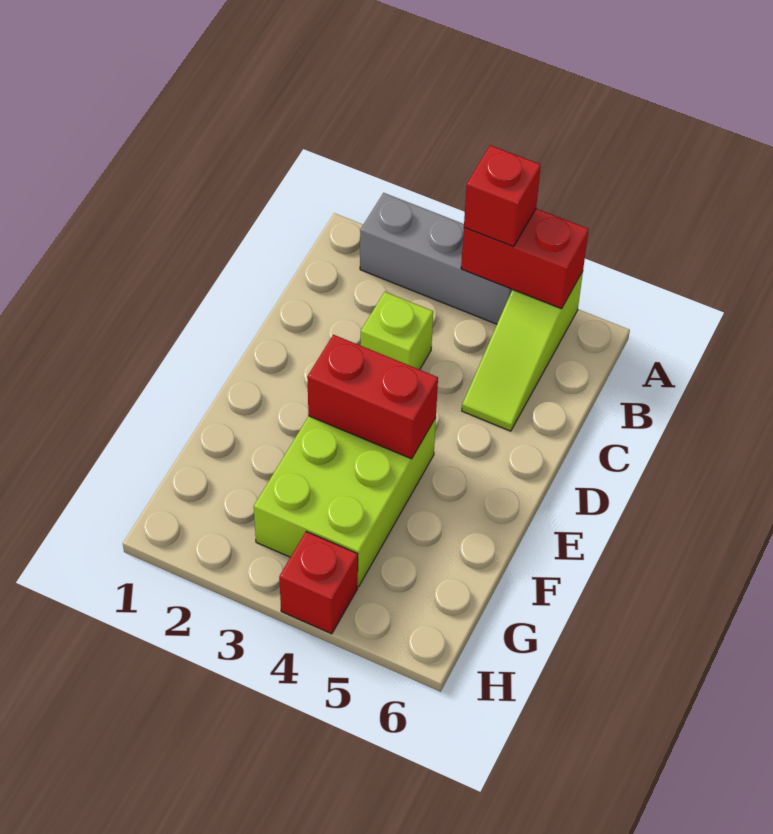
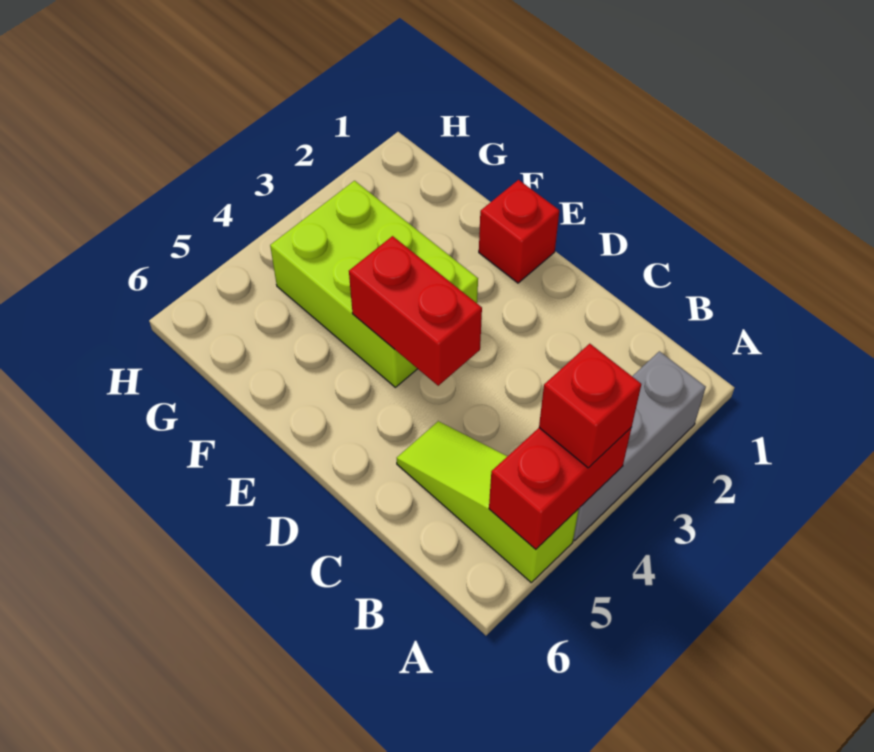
lime brick C3 level 1 -> none
red brick E3:E4 level 2 -> red brick D4:E4 level 2
red brick H4 level 1 -> red brick E1 level 1

